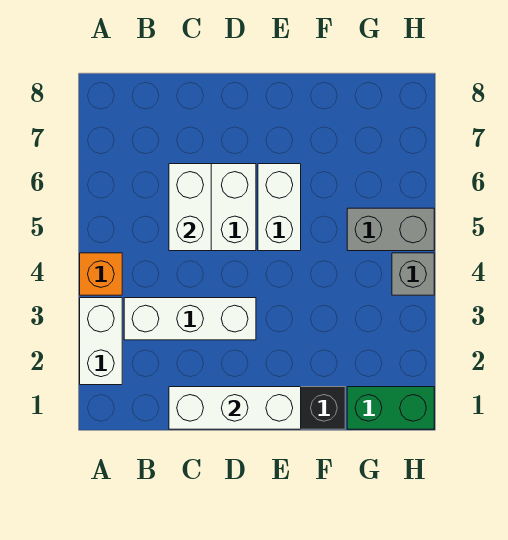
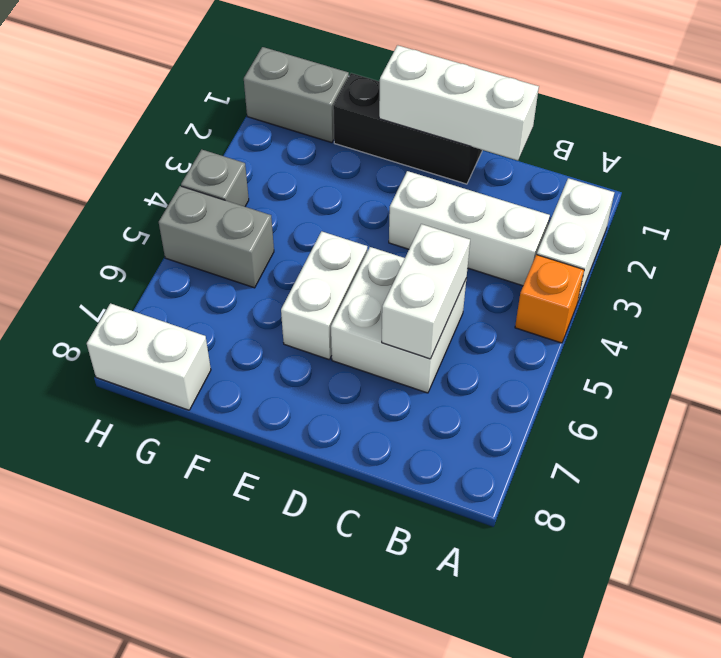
green brick G1:H1 level 1 -> grey brick G1:H1 level 1
none -> white brick G8:H8 level 1

